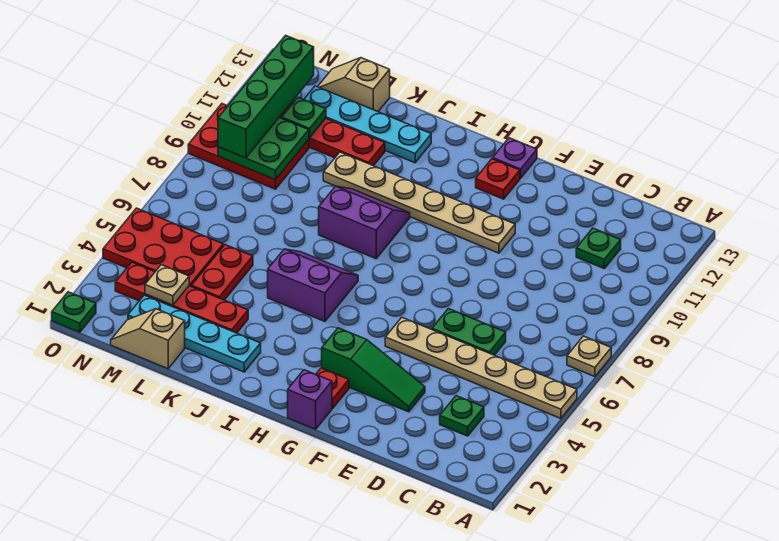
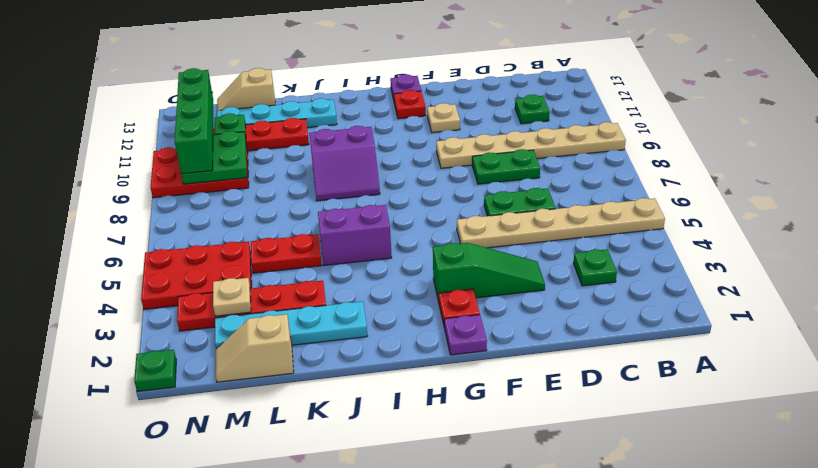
tan plate A7 level 1 -> tan plate F11 level 1
none -> green plate D8:E8 level 1
tan plate F10:K10 level 1 -> tan plate A9:F9 level 1
purple brick G1 level 1 -> purple plate G1 level 1
purple slope I8:J9 level 1 top 8 -> purple slope I8:J9 level 1 top 9
red plate L4:L5 level 1 -> red plate K5:L5 level 1

